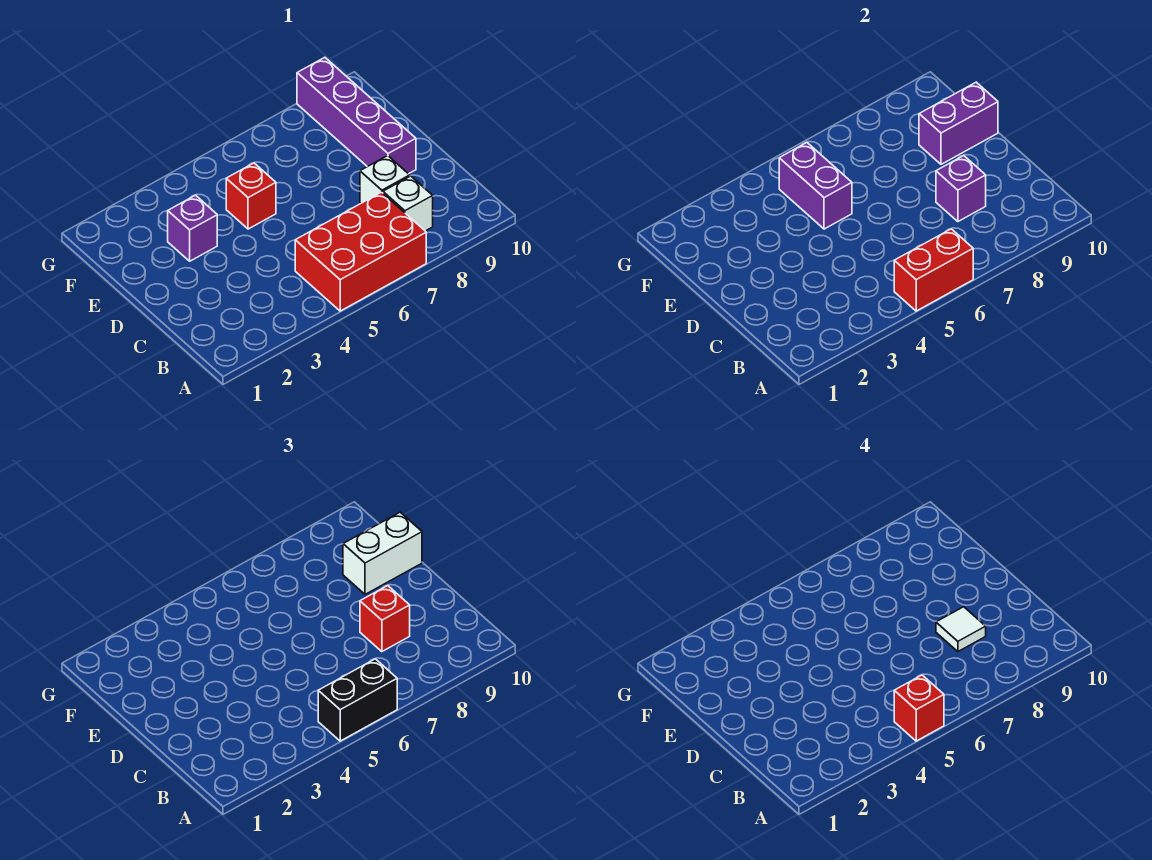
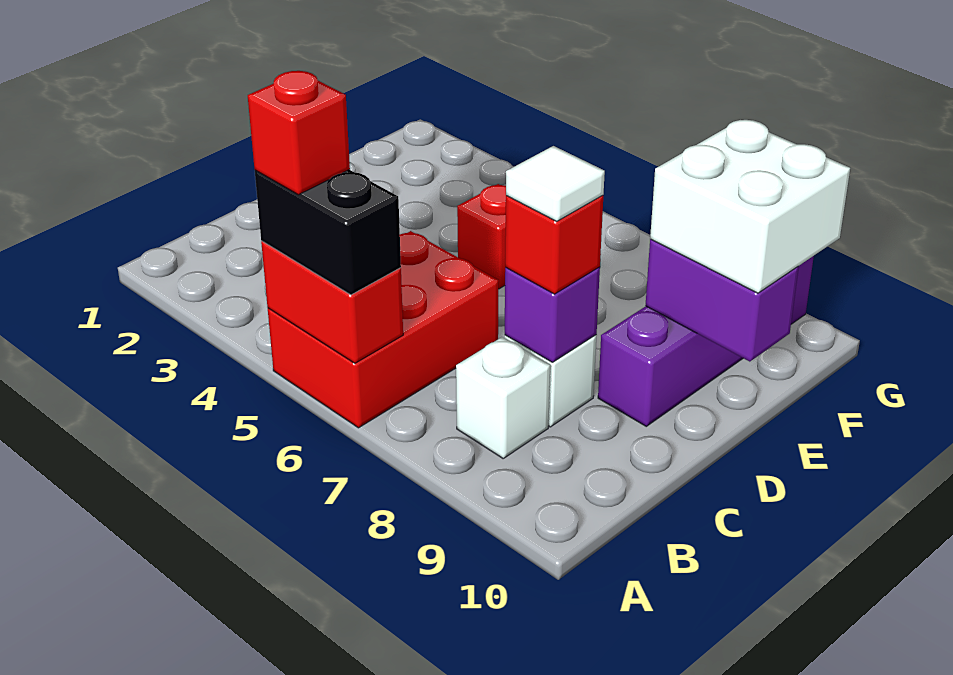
red brick A5:B7 level 1 -> red brick A5:C6 level 1
purple brick E3 level 1 -> none
purple brick E5:F5 level 2 -> none
white brick E9:E10 level 3 -> white brick E9:F10 level 3

